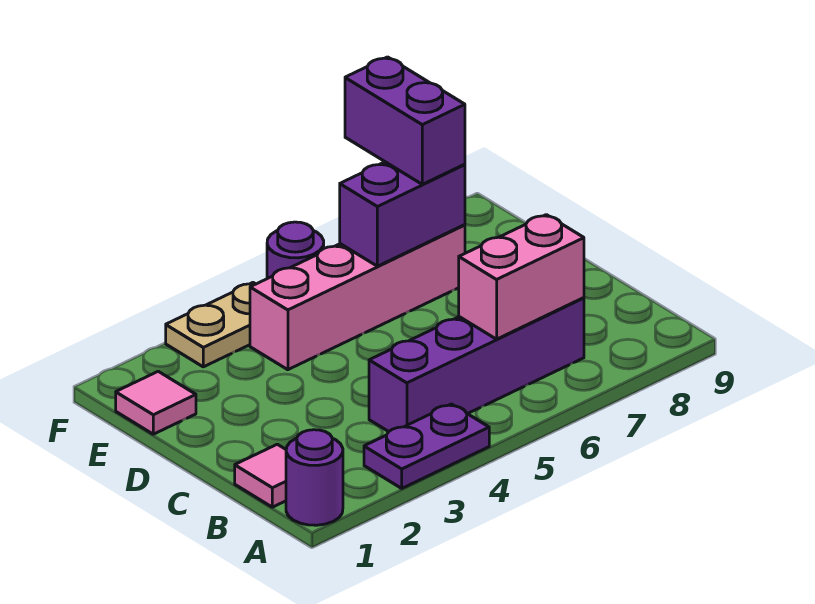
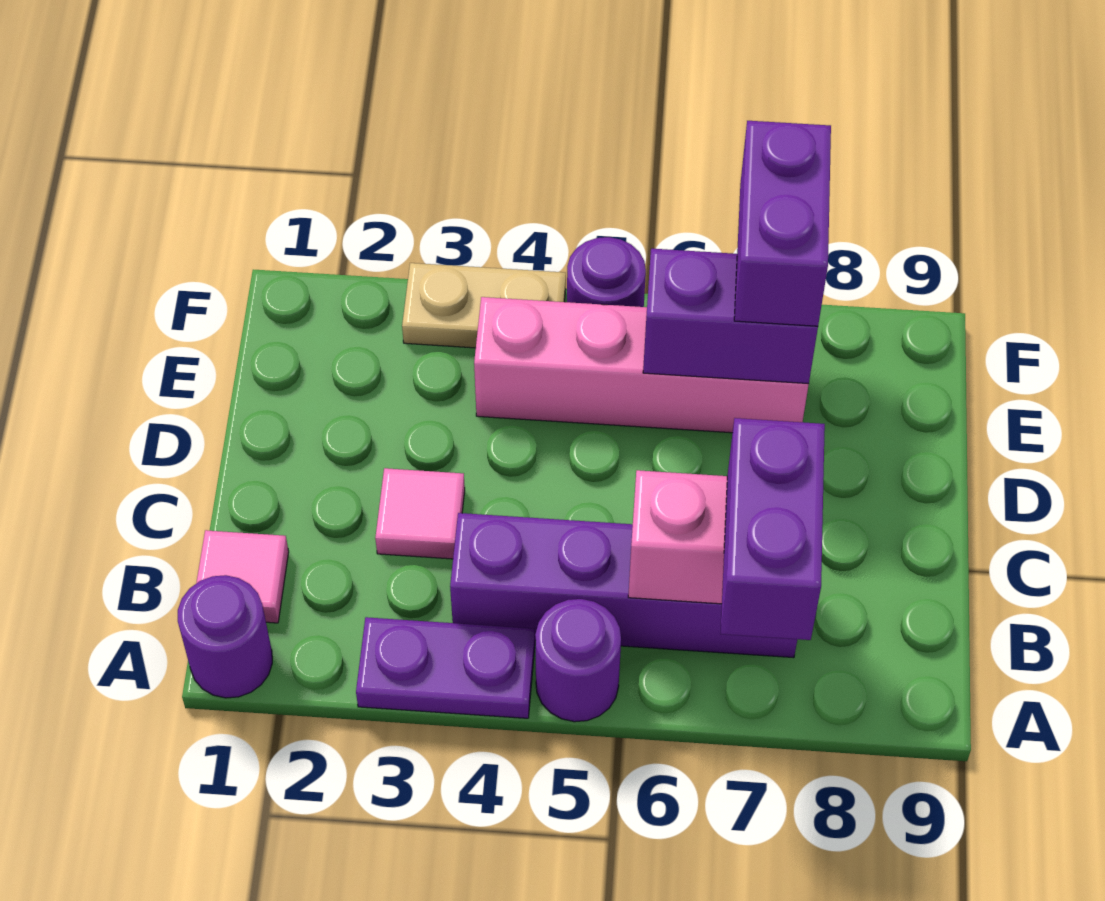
none -> purple round brick A5 level 1
none -> purple brick A7:B7 level 3
pink tile E1 level 1 -> pink tile C3 level 1

